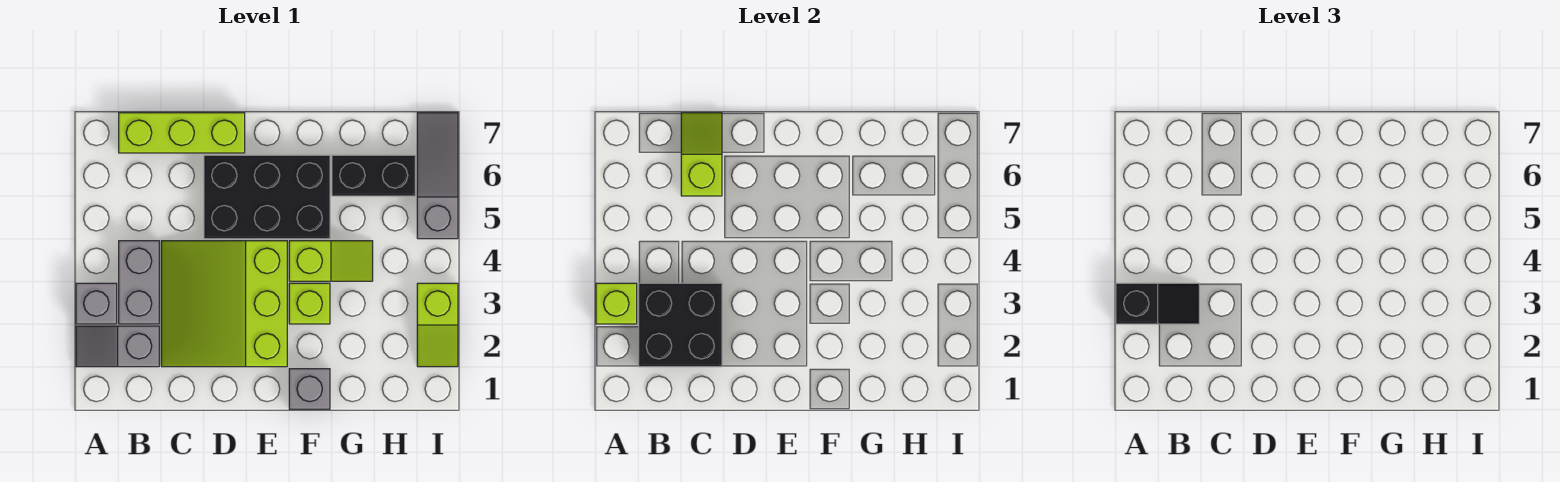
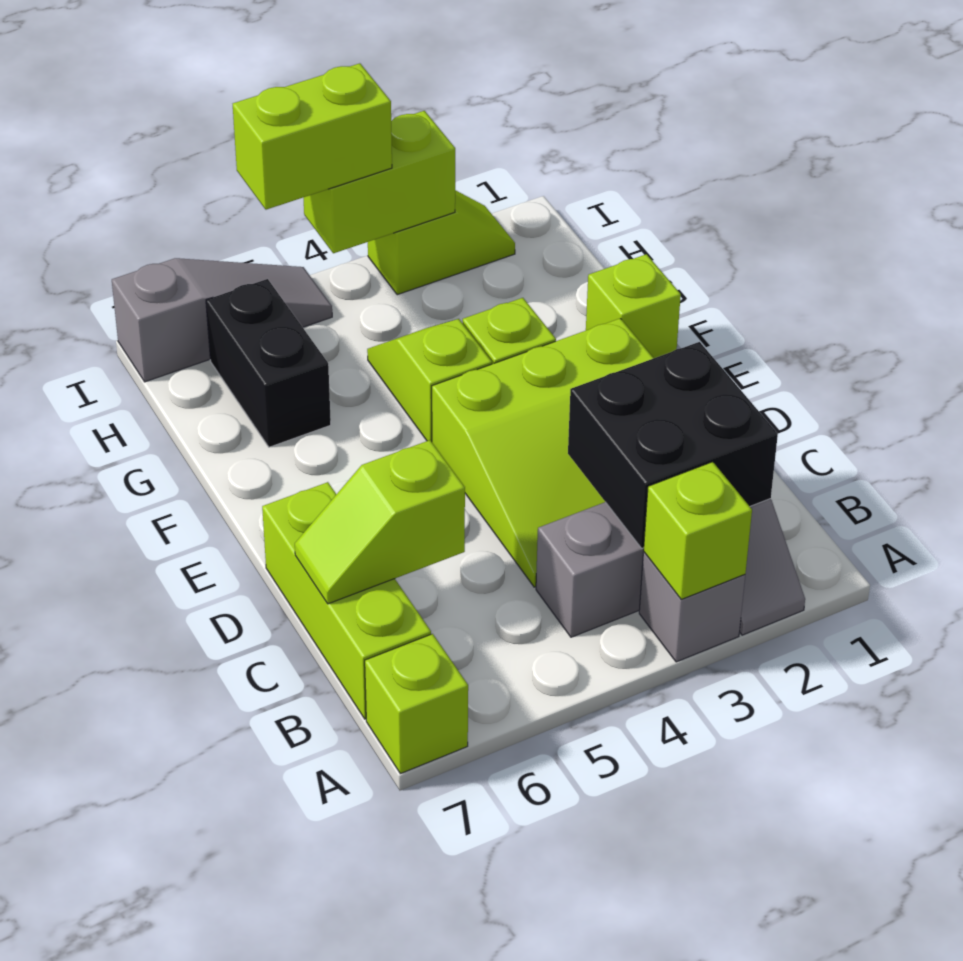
black slope A3:B3 level 3 top A -> none
none -> lime brick A7 level 1
black brick D5:F6 level 1 -> none
grey brick F1 level 1 -> lime brick F1 level 1
none -> lime brick I3:I4 level 2
none -> lime brick I4:I5 level 3
grey slope I5:I7 level 1 top 5 -> grey slope I5:I7 level 1 top 7

